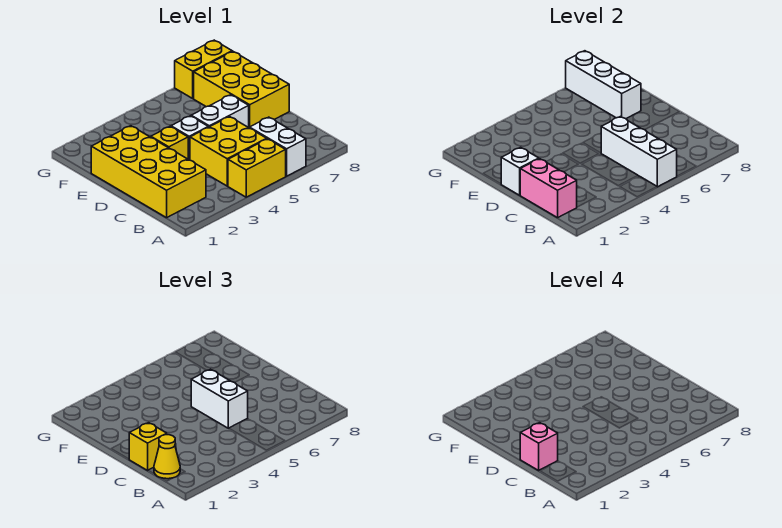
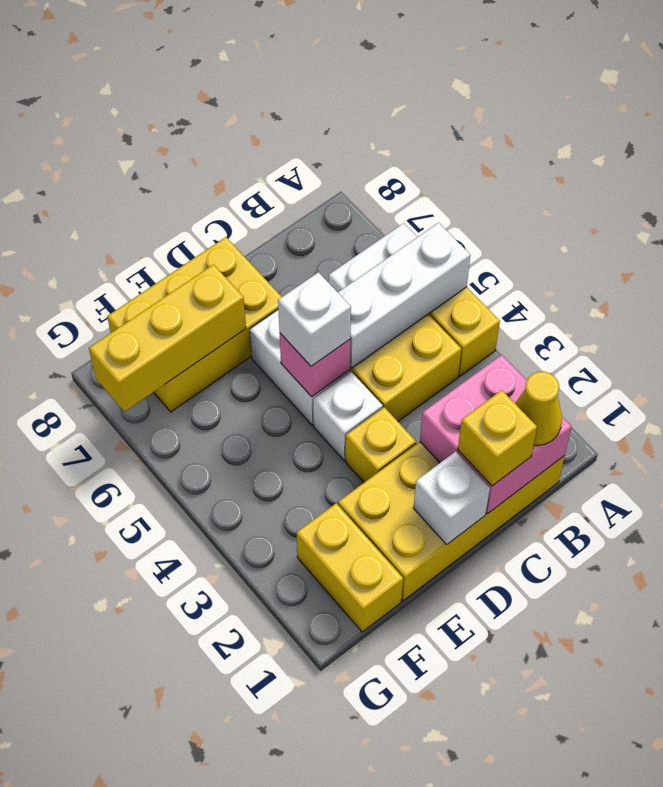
pink brick B1:C1 level 2 -> pink brick B1:C2 level 2
pink brick C1 level 4 -> pink brick D5 level 2
white brick C5:D5 level 3 -> white brick D5 level 3
white brick E7:G7 level 2 -> yellow brick E7:G7 level 2
yellow brick G7:G8 level 1 -> yellow brick F1:F2 level 1

